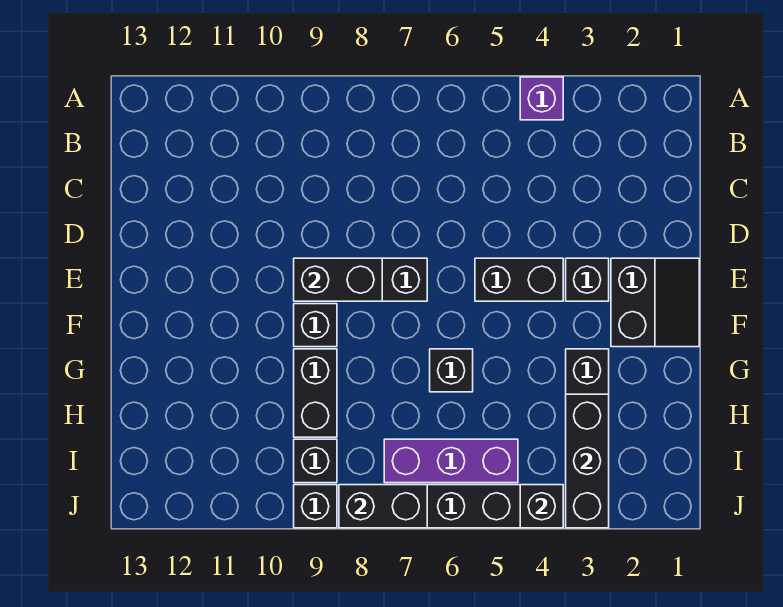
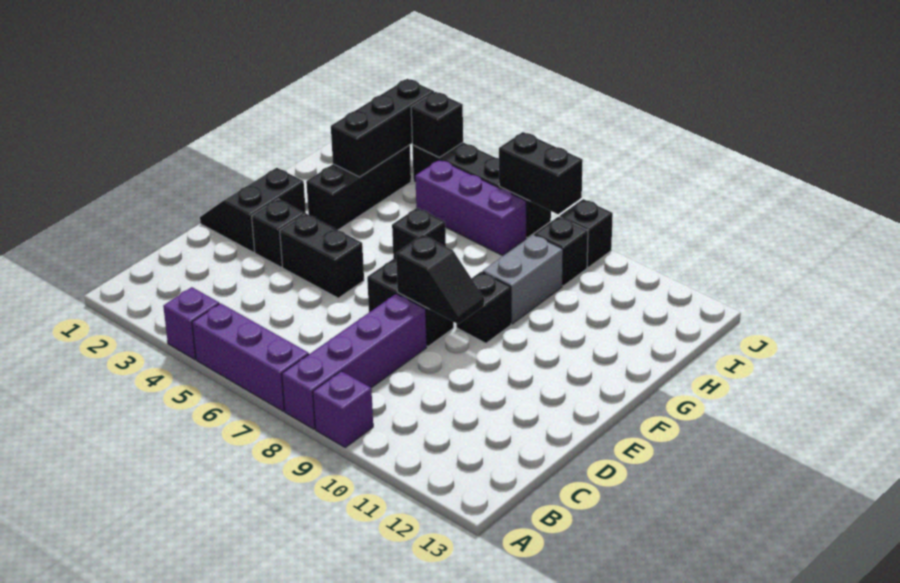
none -> purple brick A5:A7 level 1
none -> purple brick A8:D8 level 1
none -> purple brick A9 level 1
black brick E8:E9 level 2 -> black slope E8:E9 level 2 top 8
black brick G9:H9 level 1 -> grey brick G9:H9 level 1

